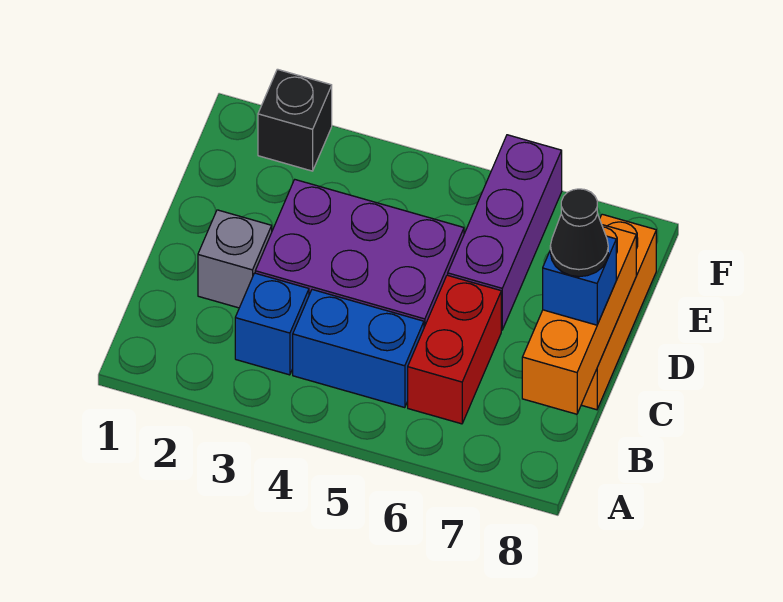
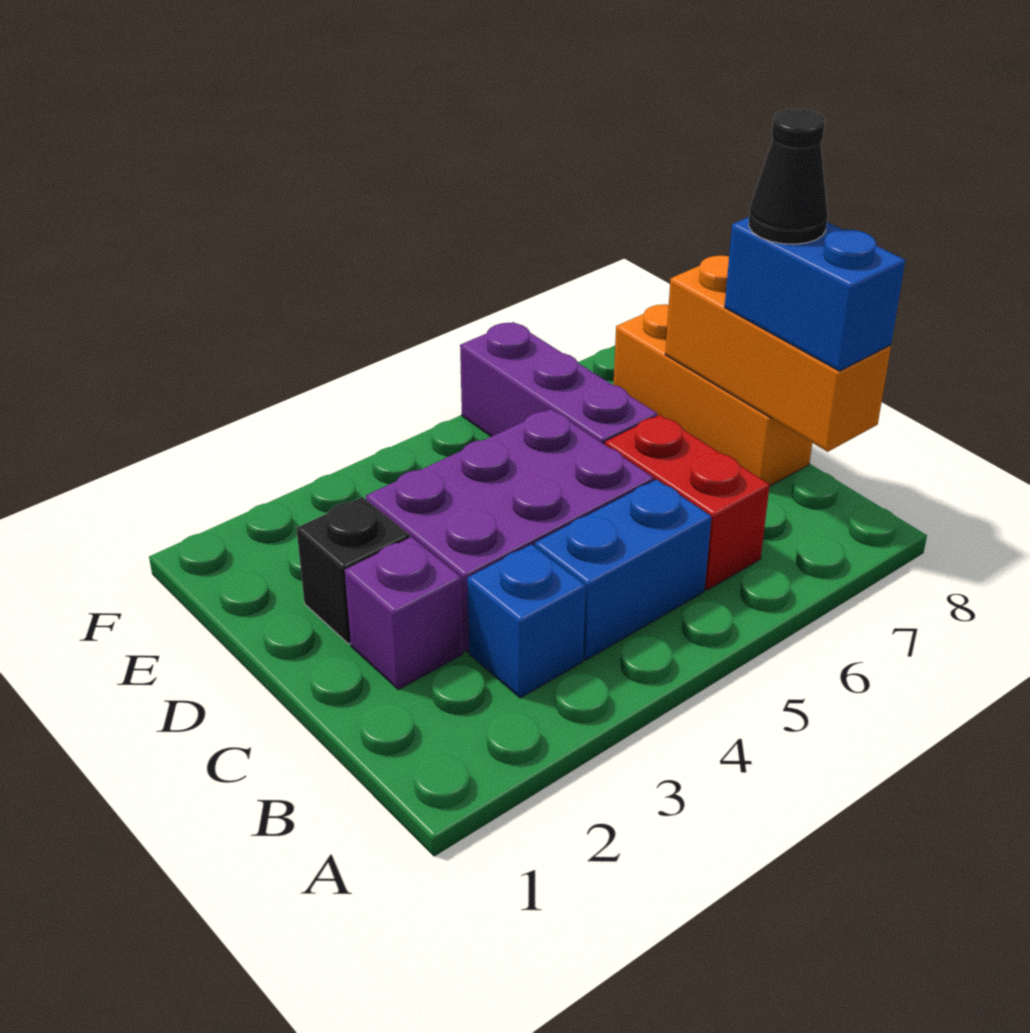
grey brick C2 level 1 -> purple brick C2 level 1
blue brick C8 level 3 -> blue brick B8:C8 level 3
black brick F2 level 1 -> black brick D2 level 1

